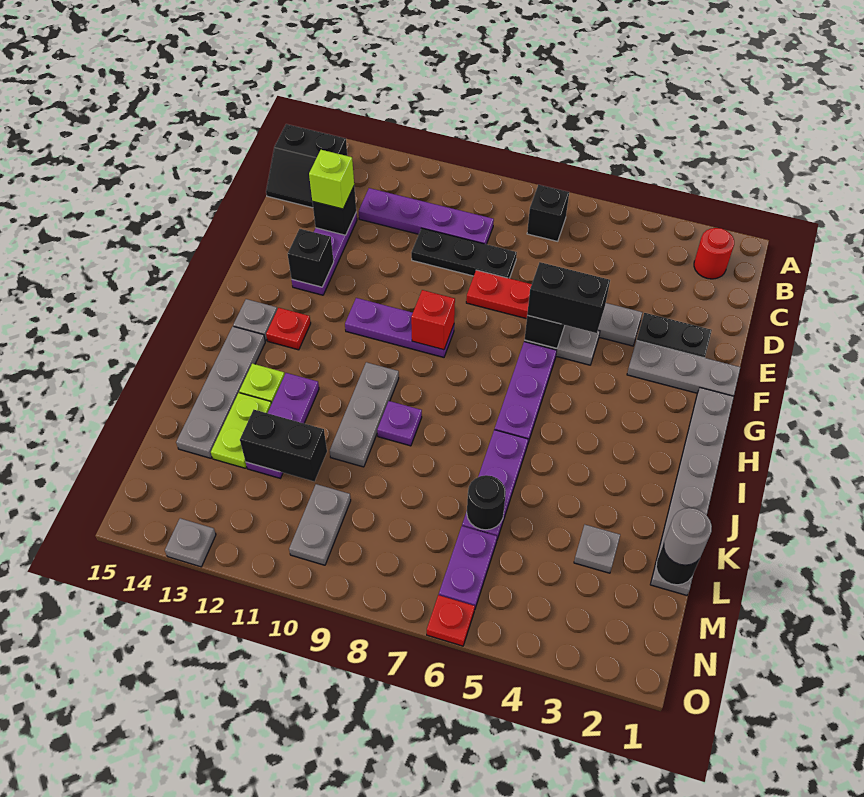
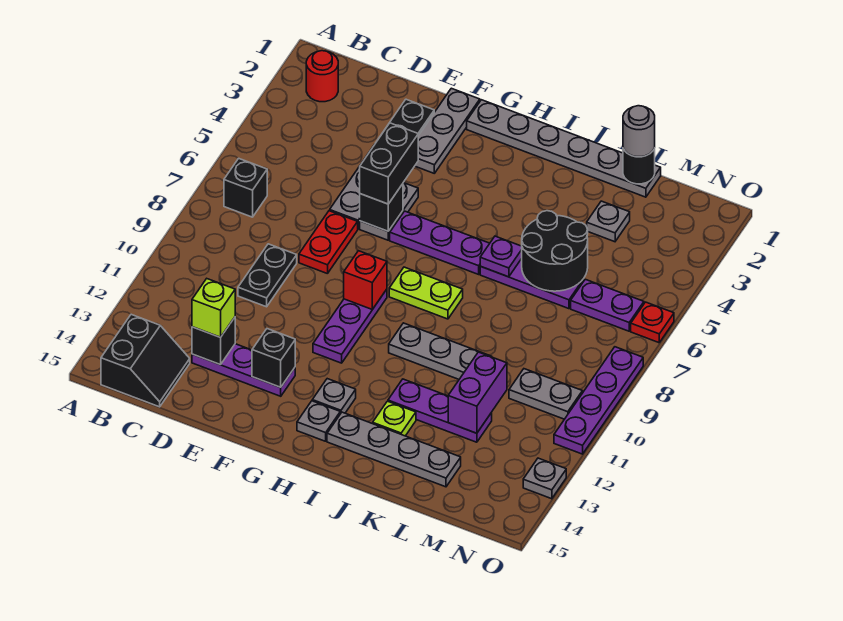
purple plate C9:C12 level 1 -> purple plate O8:O11 level 1
black plate D8:D10 level 1 -> black plate D9:D10 level 1
red plate H13 level 1 -> grey plate H13 level 1
purple plate J9 level 1 -> purple plate J6 level 2
lime plate K13:L13 level 1 -> lime plate H8:I8 level 1
black round brick L6 level 2 -> black round brick K5:L6 level 2
black brick L11:L12 level 2 -> purple brick L11:L12 level 2

